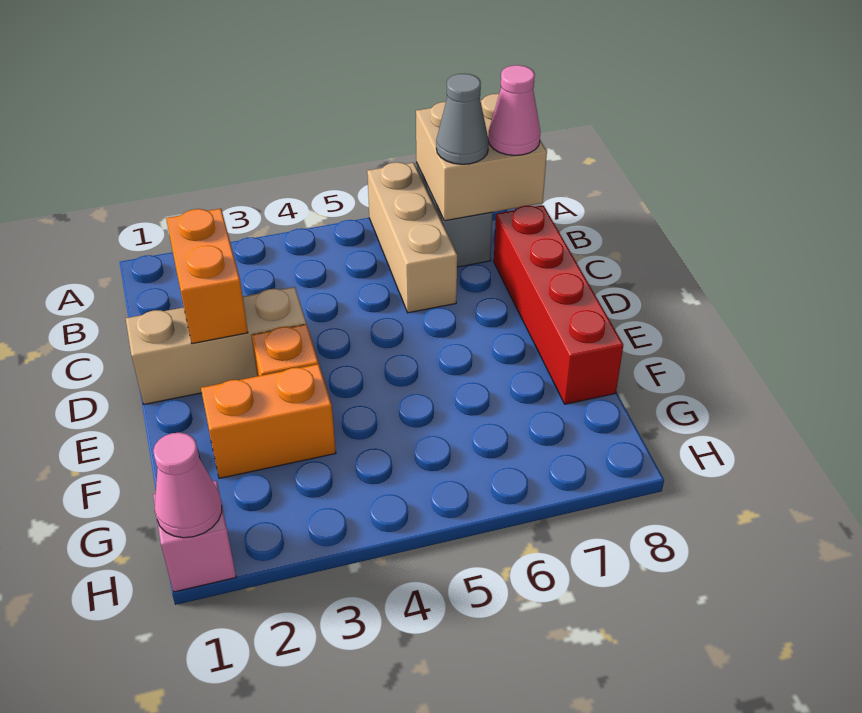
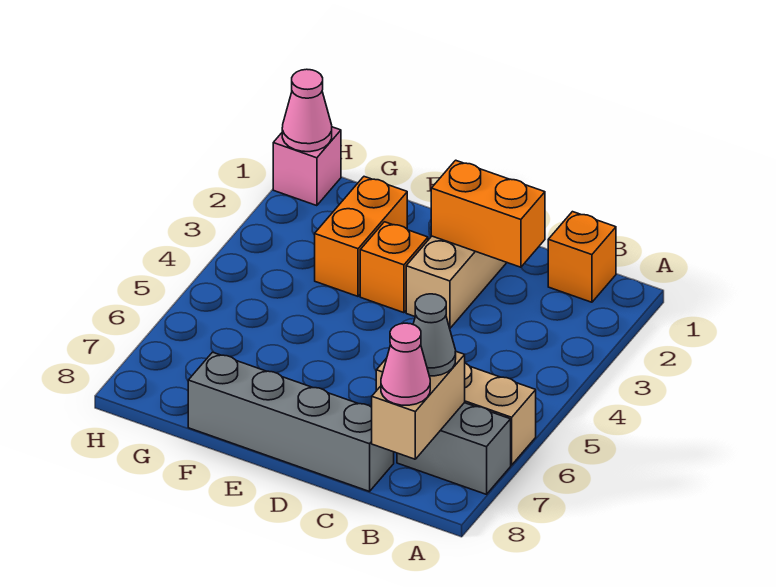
tan brick A7:B8 level 2 -> tan brick B7:B8 level 2
none -> orange brick B1 level 1
red brick C8:F8 level 1 -> grey brick C8:F8 level 1

